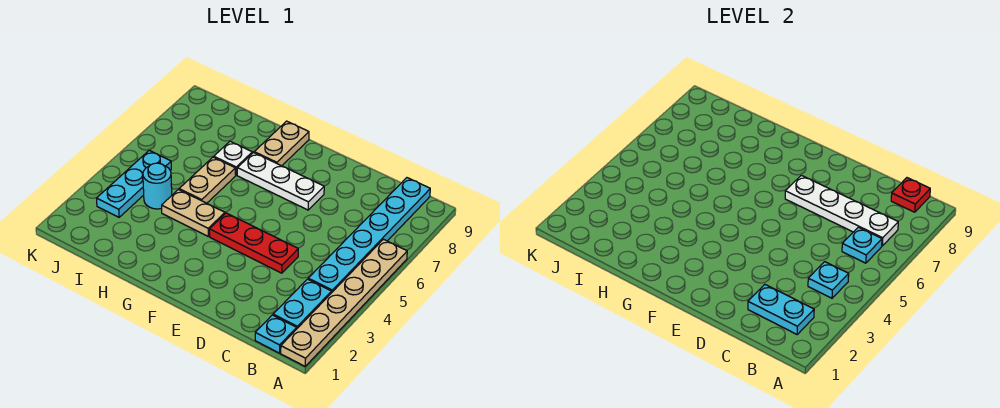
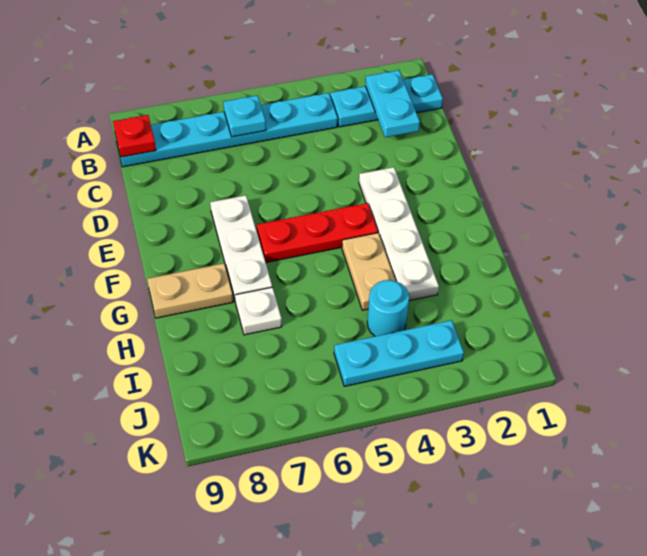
tan plate A1:A6 level 1 -> none
cyan plate B4 level 2 -> none
white plate B7:E7 level 2 -> white plate E3:H3 level 1
red plate D4:F4 level 1 -> red plate F4:F6 level 1
tan plate H5:H6 level 1 -> none

